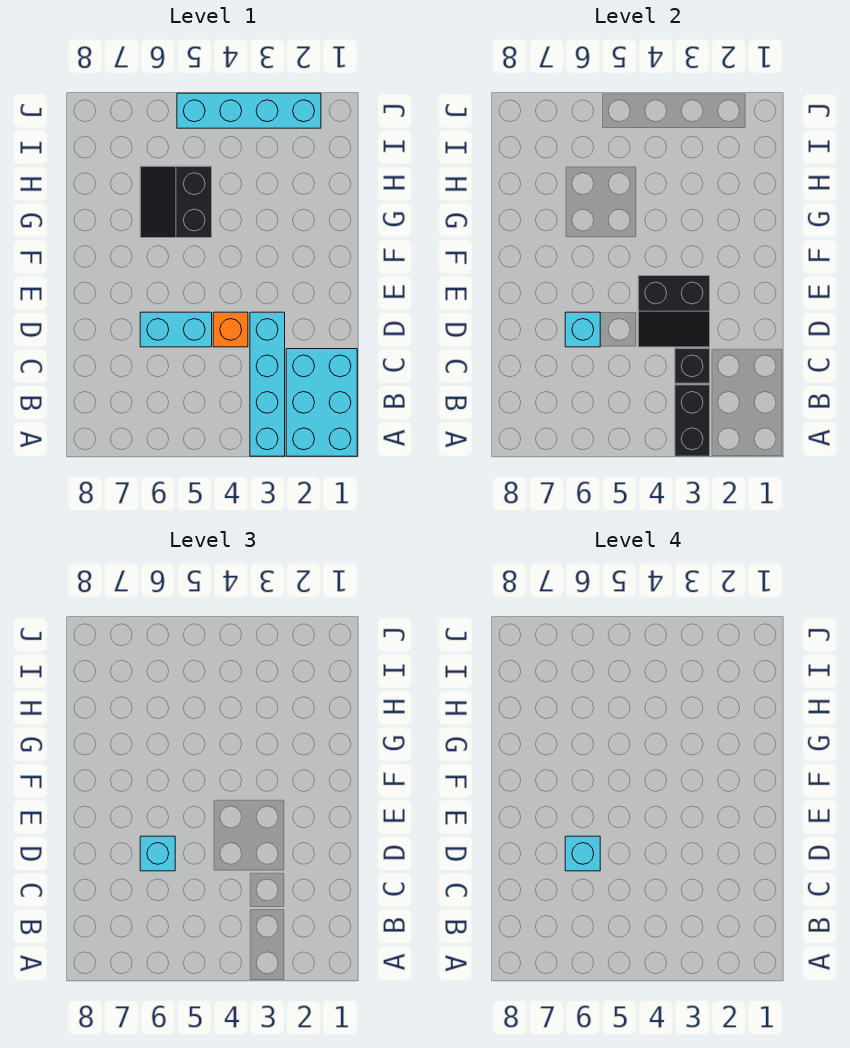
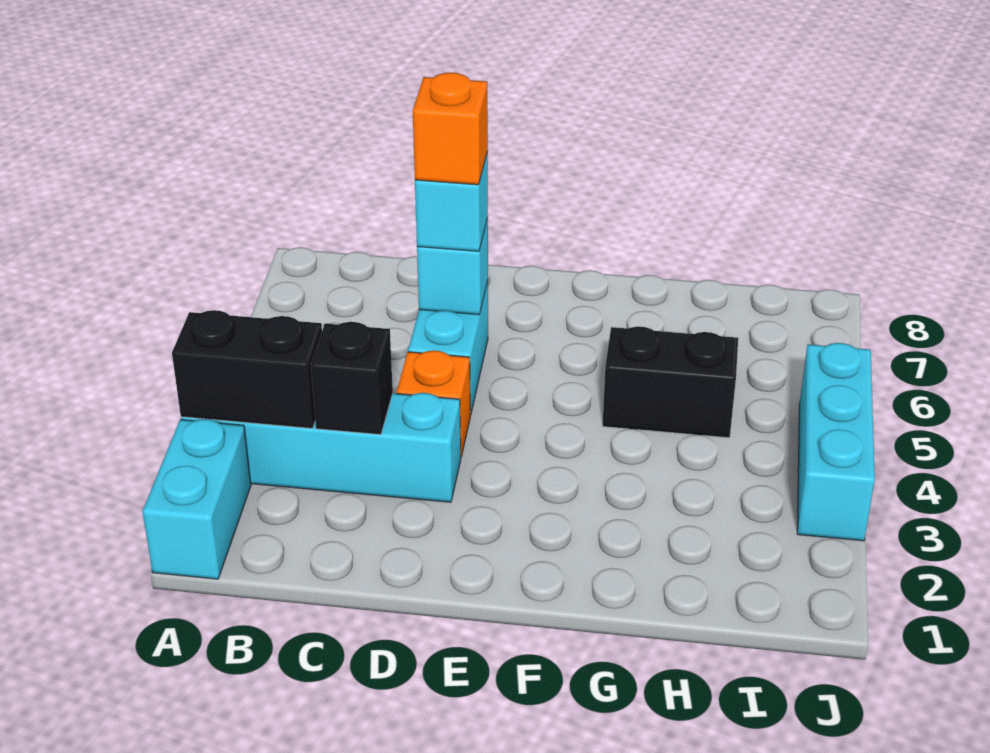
cyan brick A1:C2 level 1 -> cyan brick A1:A2 level 1
black slope D3:E4 level 2 top E -> none
cyan brick D6 level 4 -> orange brick D6 level 4
cyan brick J2:J5 level 1 -> cyan brick J3:J5 level 1

